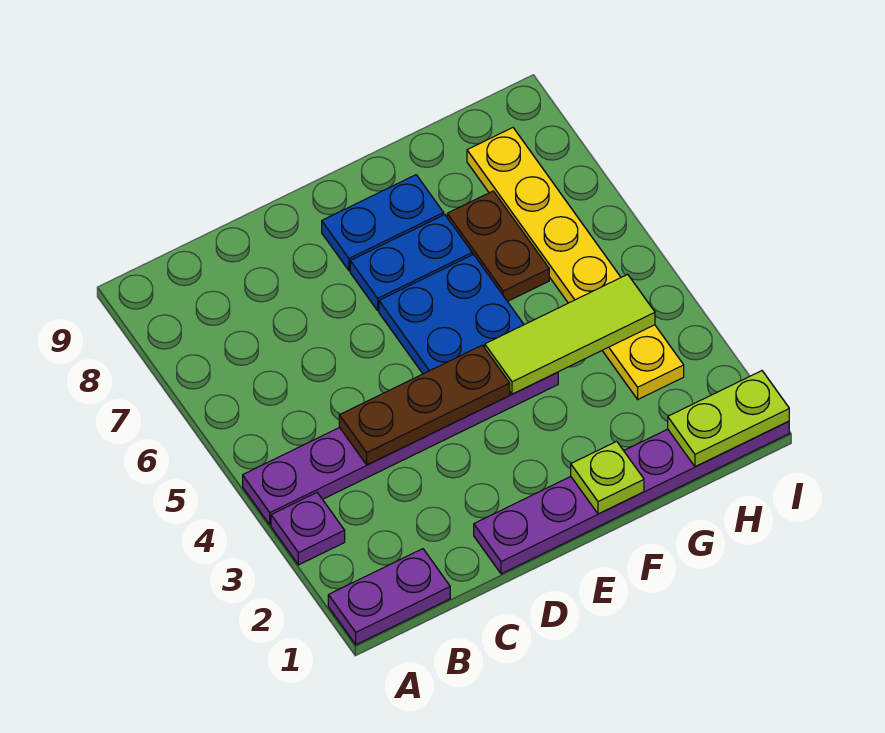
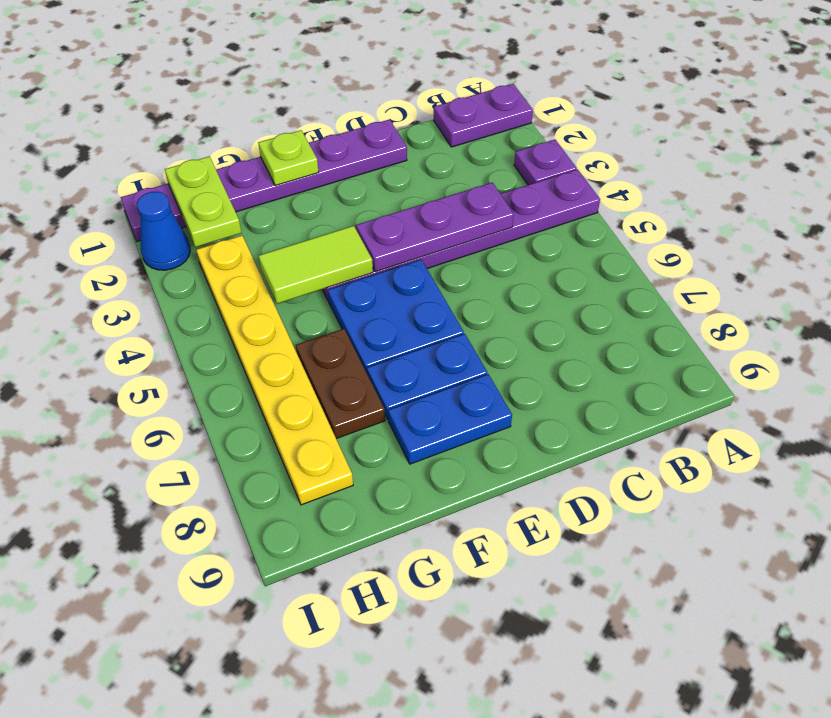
brown plate C4:E4 level 2 -> purple plate C4:E4 level 2
lime tile F4:H4 level 2 -> lime tile F4:G4 level 2
lime plate H1:I1 level 2 -> lime plate H1:H2 level 2
none -> blue cone I2 level 1

